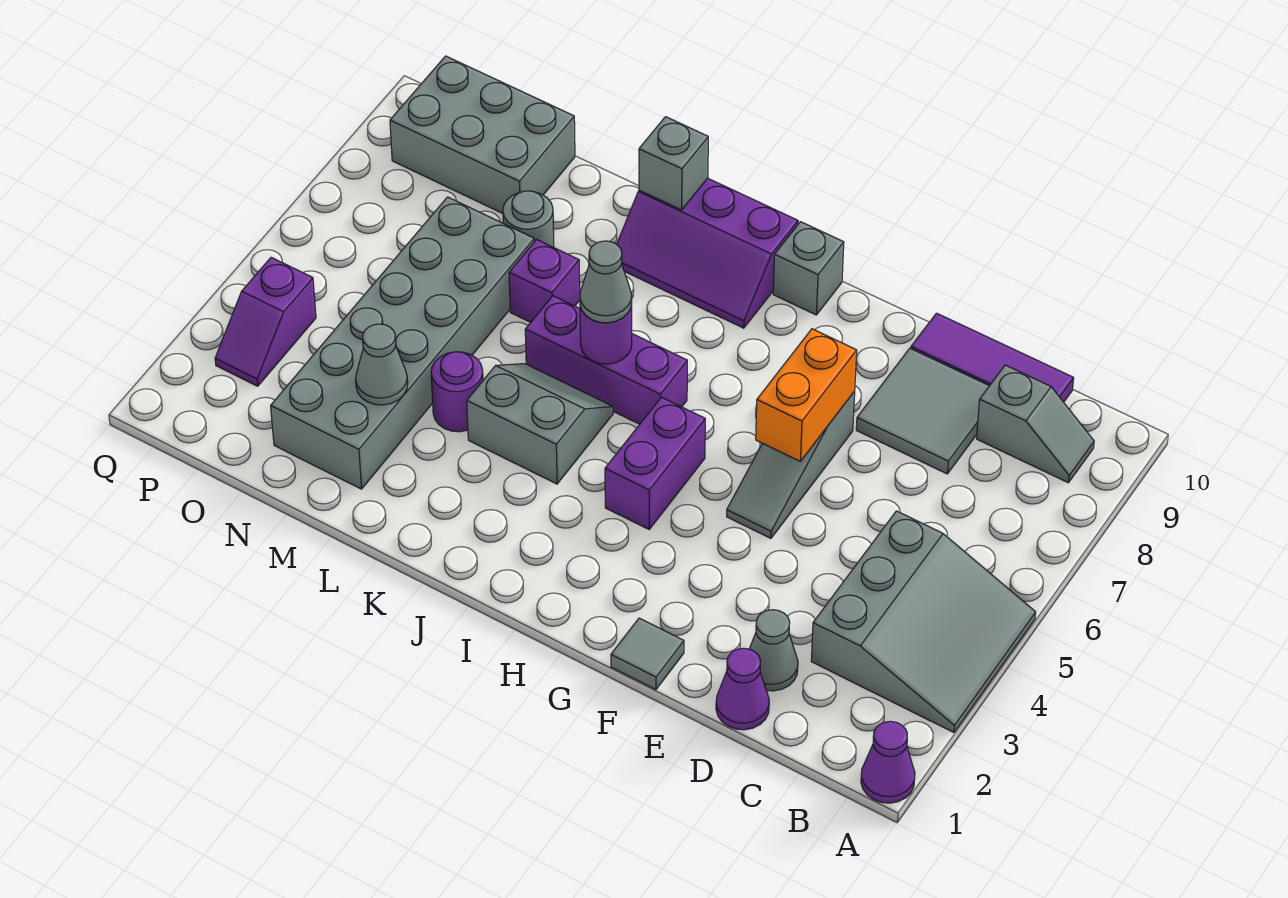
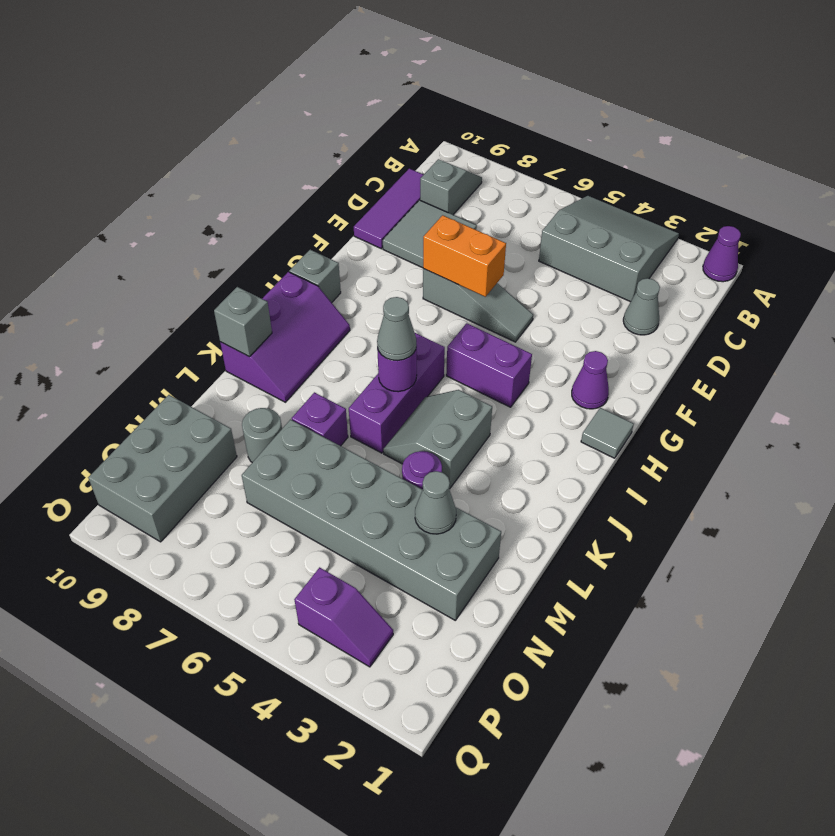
purple cone D1 level 1 -> purple cone G2 level 1
grey tile F1 level 1 -> grey tile H1 level 1

